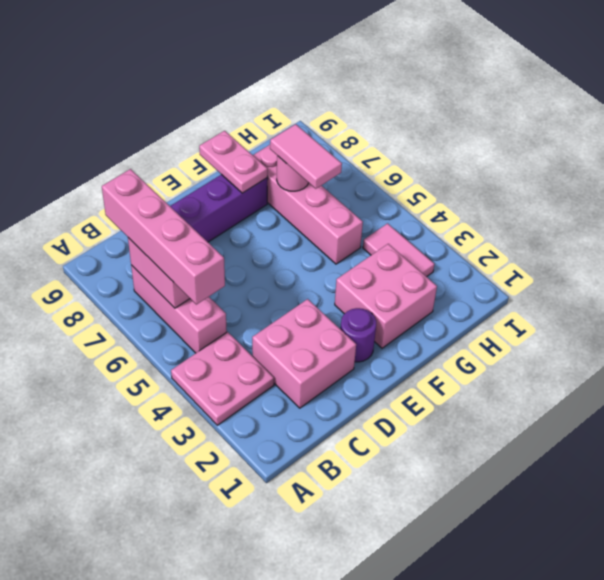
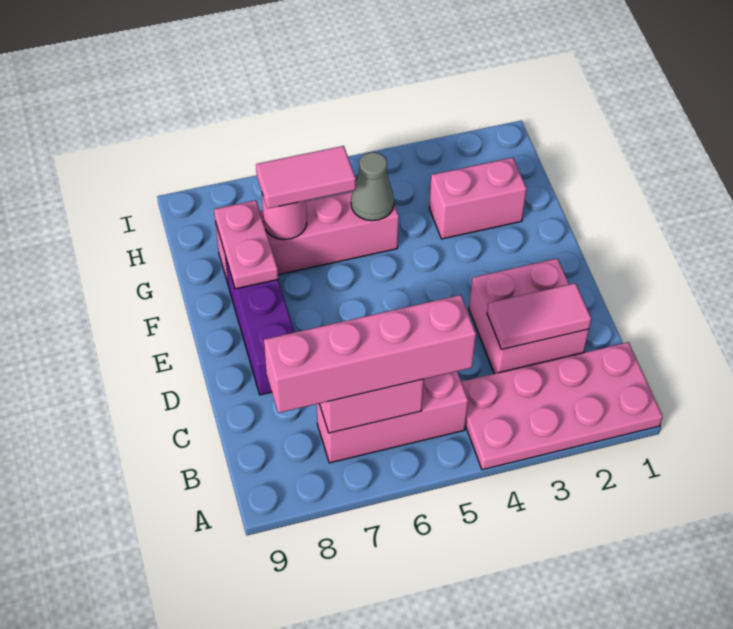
pink plate A3:B4 level 1 -> pink plate A1:B4 level 1
purple round brick E2 level 1 -> none
pink brick F2:G3 level 1 -> pink brick G2:G3 level 1
pink plate F8:F9 level 2 -> pink plate F8:G8 level 2
none -> grey cone G5 level 2
pink tile H3:H4 level 1 -> pink tile C2:C3 level 2

